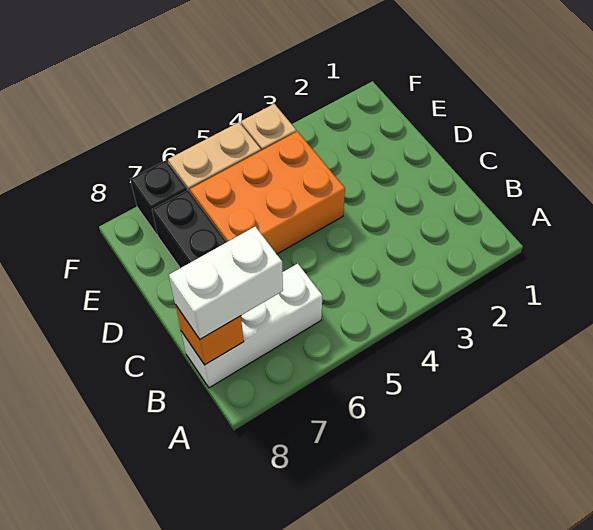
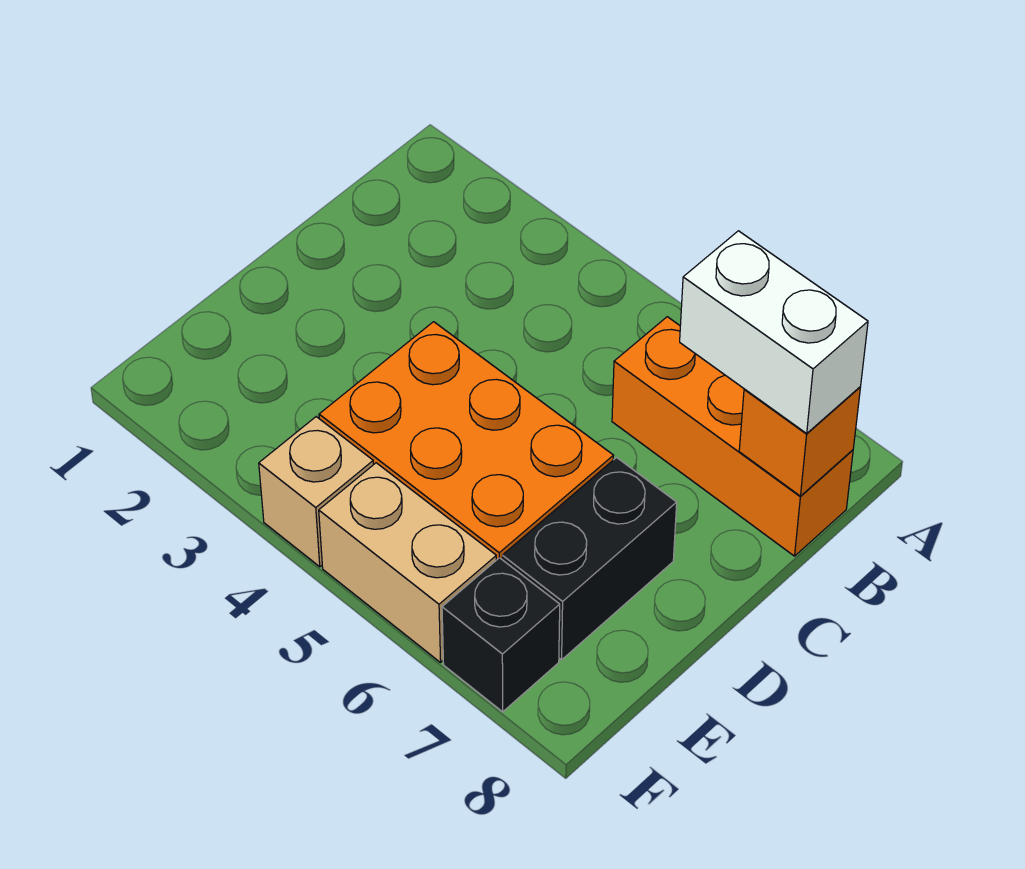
white brick B6:B8 level 1 -> orange brick B6:B8 level 1

